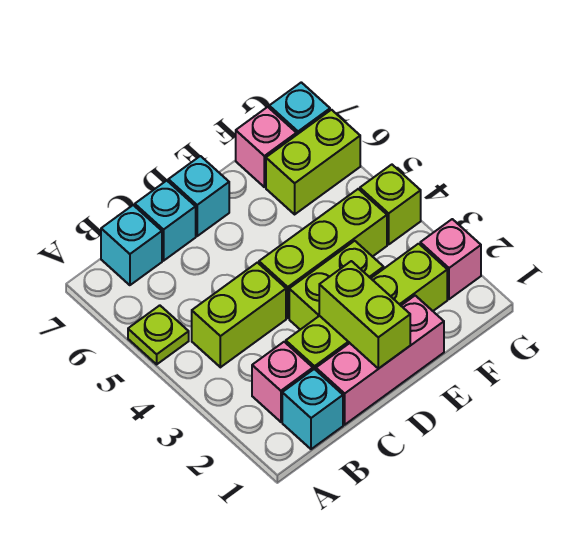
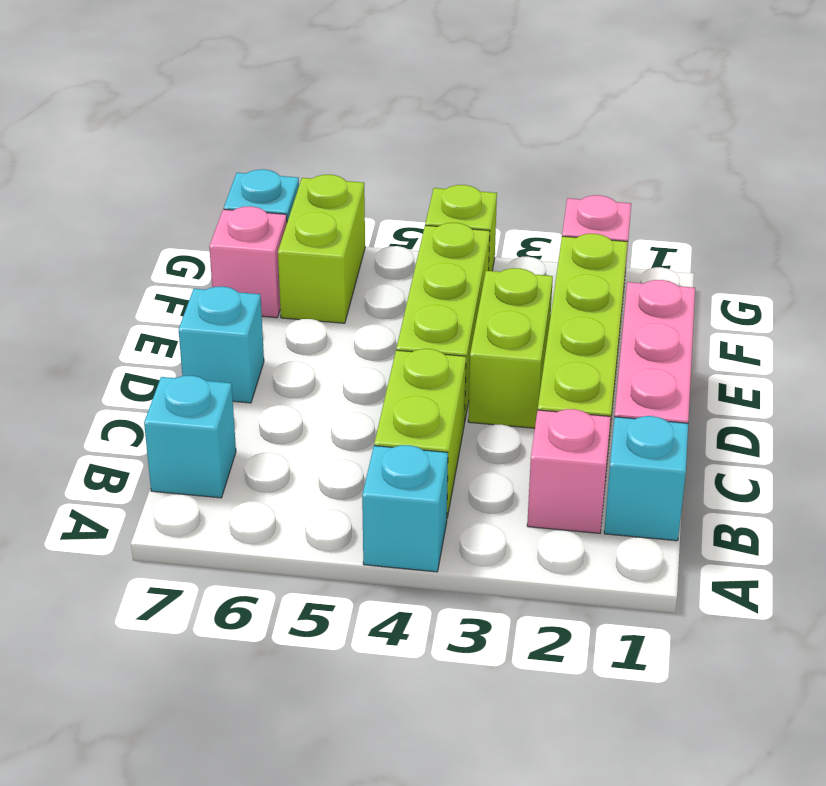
lime plate A5 level 1 -> none
cyan brick C7 level 1 -> cyan brick A4 level 1
lime brick D1:D2 level 2 -> none

